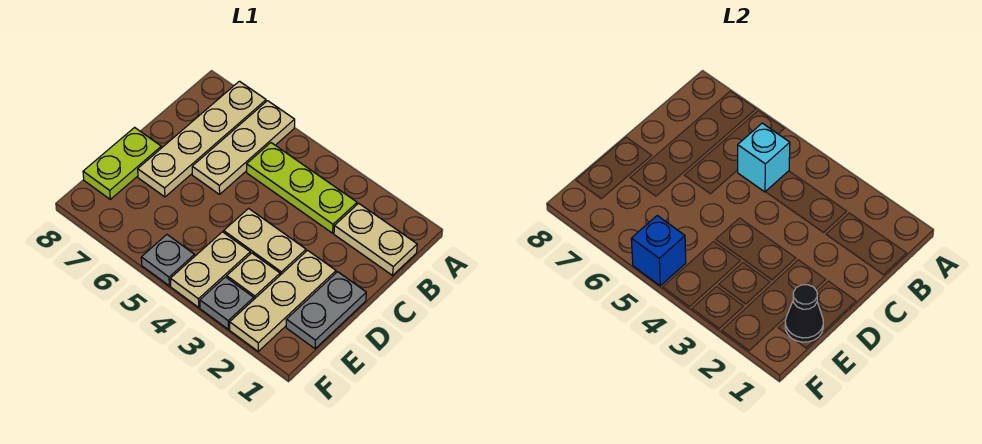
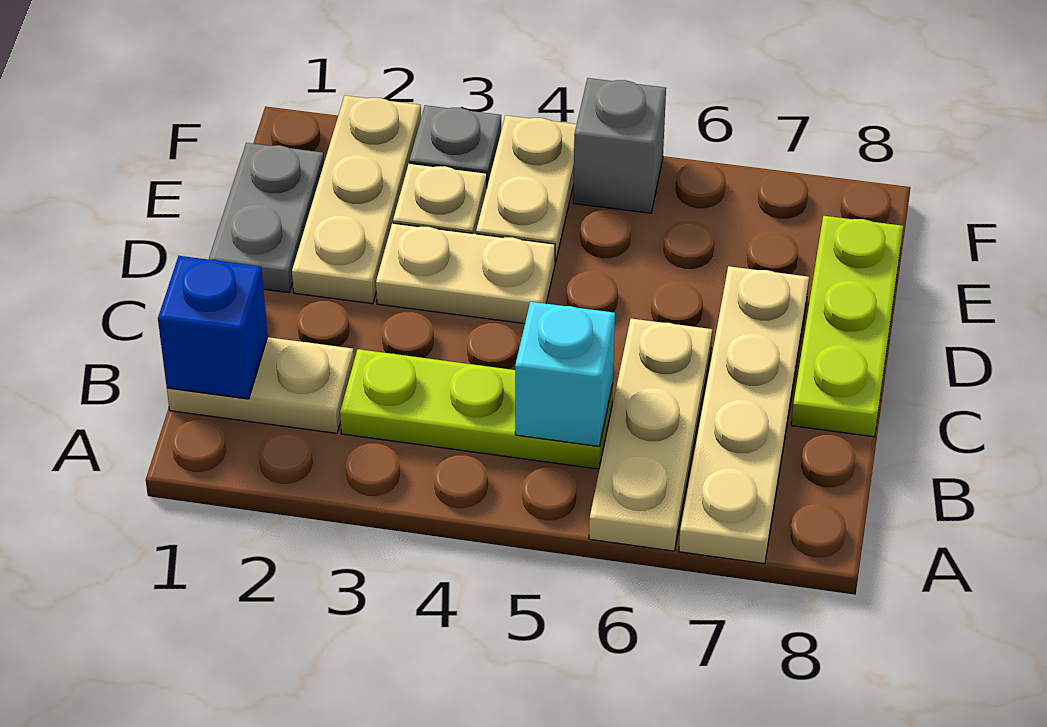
lime plate D8:E8 level 1 -> lime plate C8:E8 level 1
black cone E1 level 2 -> none
grey plate F5 level 1 -> grey brick F5 level 1
blue brick F5 level 2 -> blue brick B1 level 2

